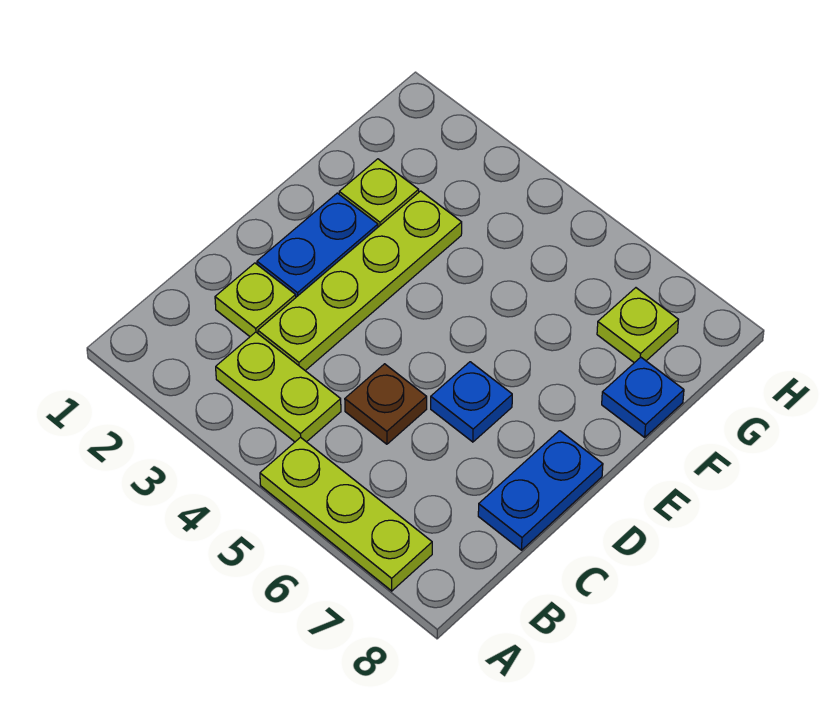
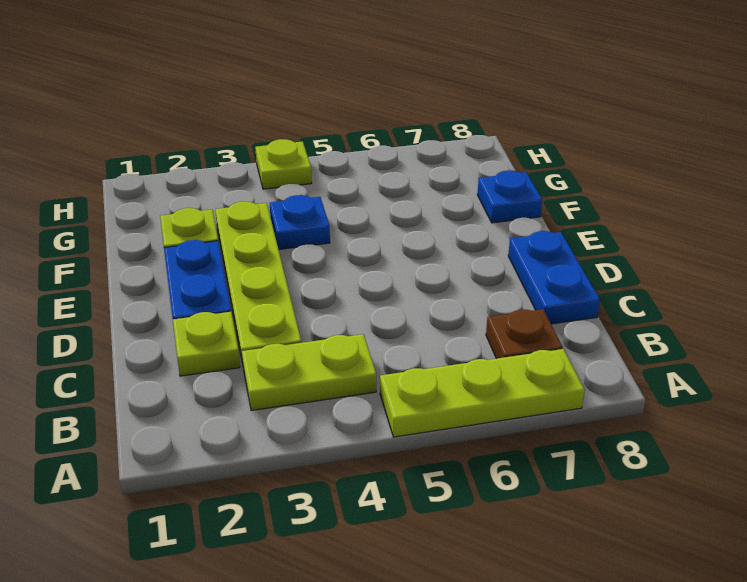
brown plate C5 level 1 -> brown plate B7 level 1
blue plate D6 level 1 -> blue plate F4 level 1
lime plate G7 level 1 -> lime plate H4 level 1

